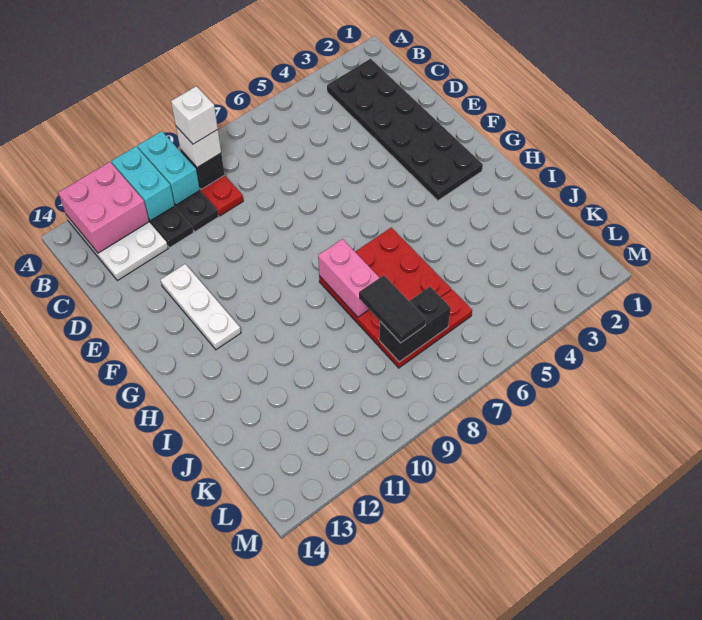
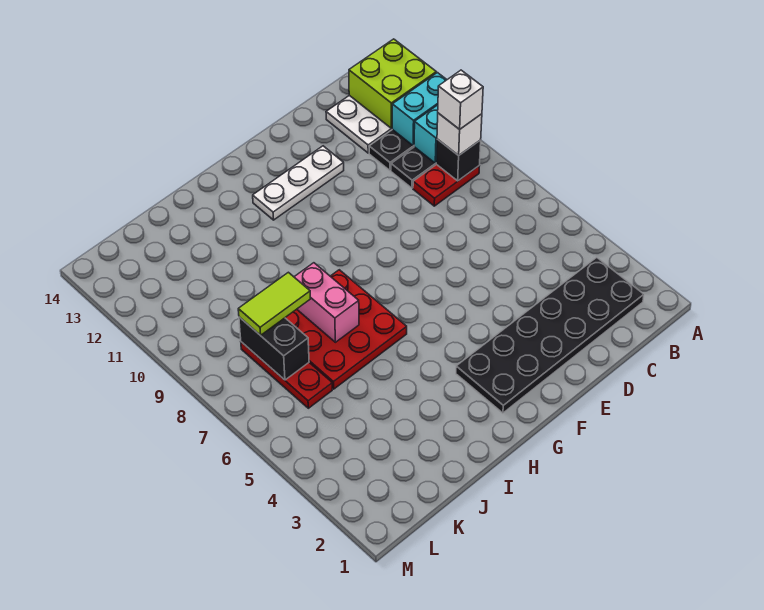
pink brick A12:B13 level 2 -> lime brick A12:B13 level 2
pink brick H8:I8 level 2 -> pink brick I7:I8 level 2
black tile J8:K8 level 3 -> lime tile J8:K8 level 3

